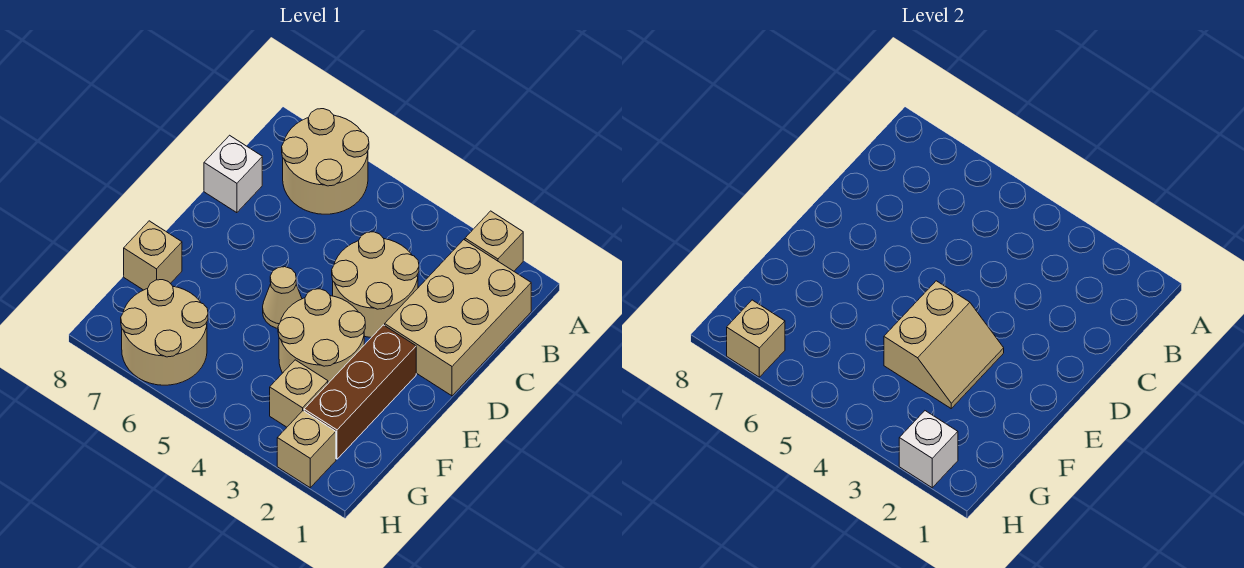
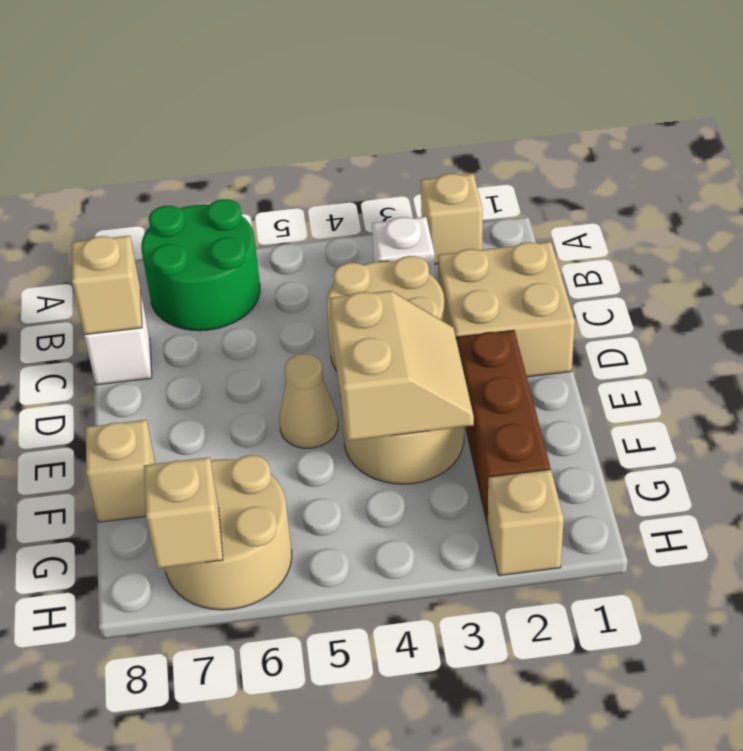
tan round brick A6:B7 level 1 -> green round brick A6:B7 level 1
tan brick B1:D2 level 1 -> tan brick C1:D2 level 1
tan brick G3 level 1 -> tan brick C8 level 2
white brick H2 level 2 -> white brick B3 level 1

